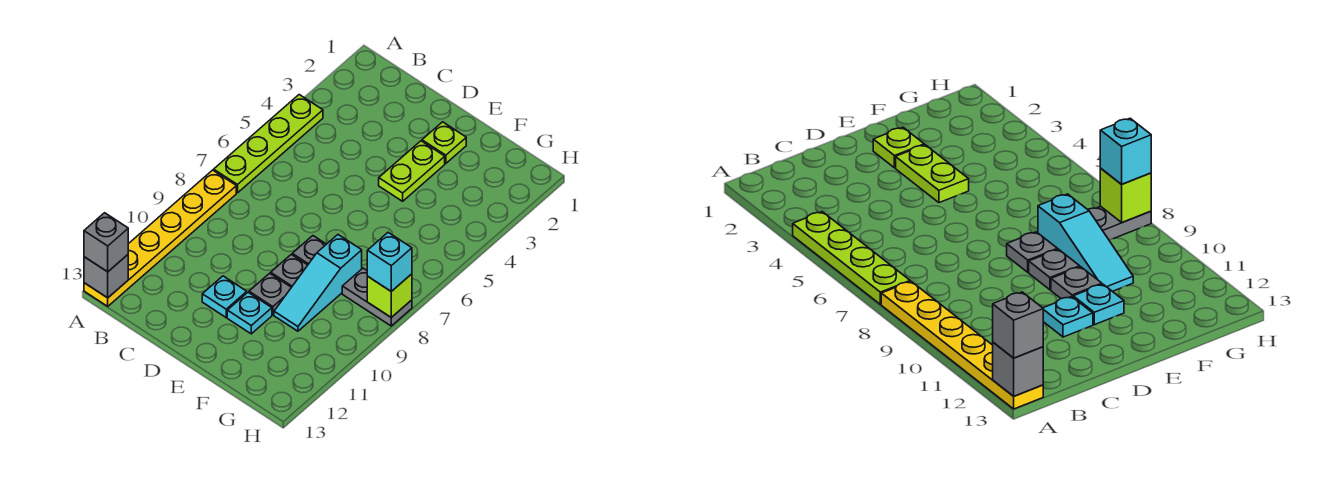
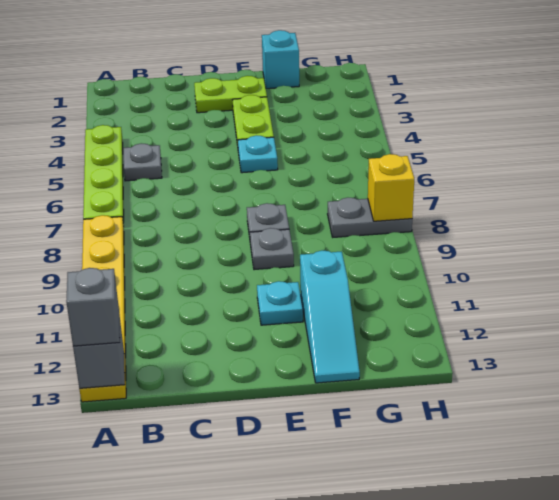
cyan plate D11 level 1 -> cyan plate E5 level 1
lime plate E2 level 1 -> lime plate D2:E2 level 1
grey plate E10 level 1 -> grey plate B5 level 1
cyan slope F8:F10 level 1 top 8 -> cyan slope F11:F13 level 1 top 11
lime brick H8 level 2 -> yellow brick H8 level 2
cyan brick H8 level 3 -> cyan brick F1 level 1

